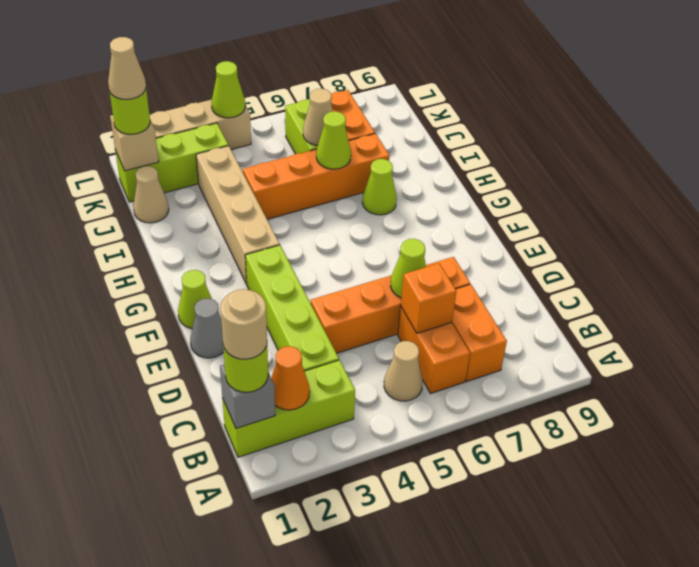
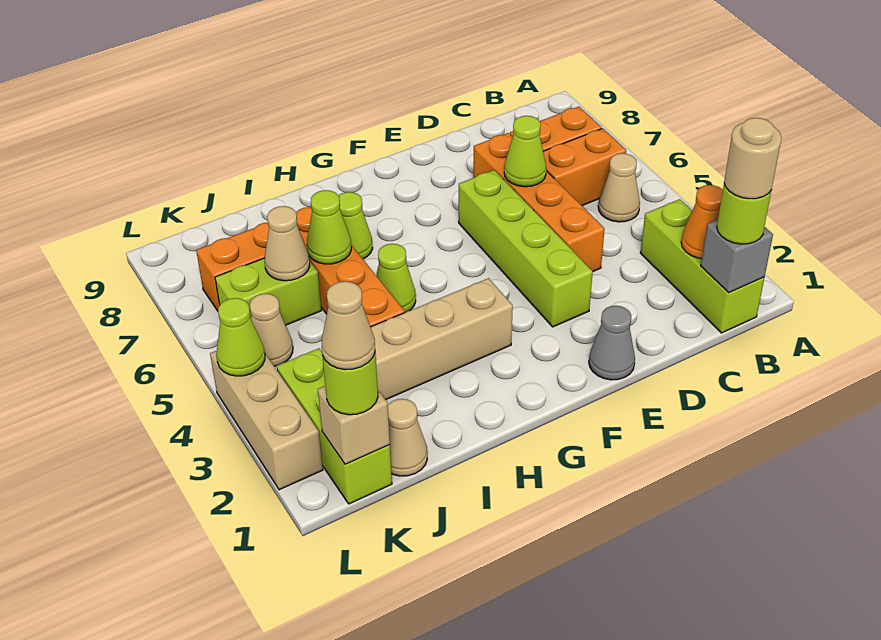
lime brick C3:F3 level 1 -> lime brick E3:E6 level 1
orange brick C6 level 2 -> none
lime cone F1 level 1 -> lime cone H5 level 1
none -> tan cone K5 level 1

